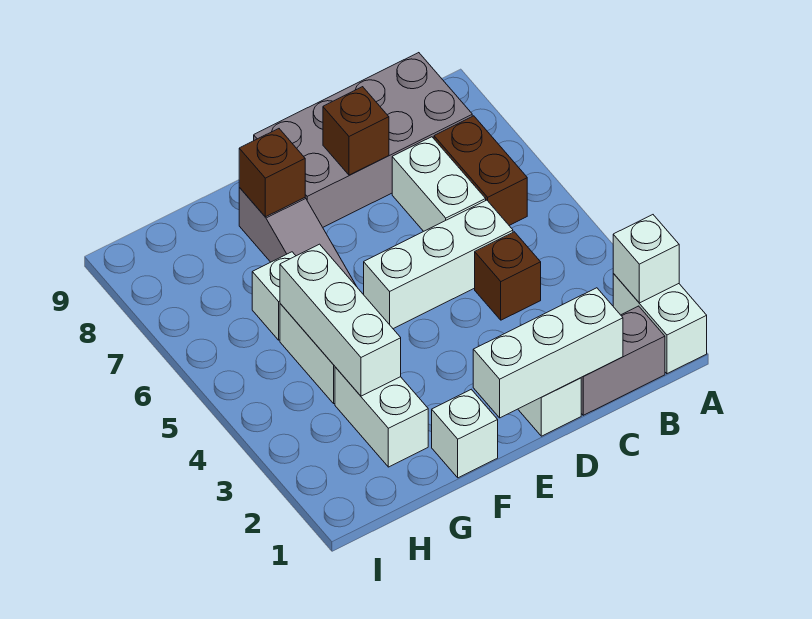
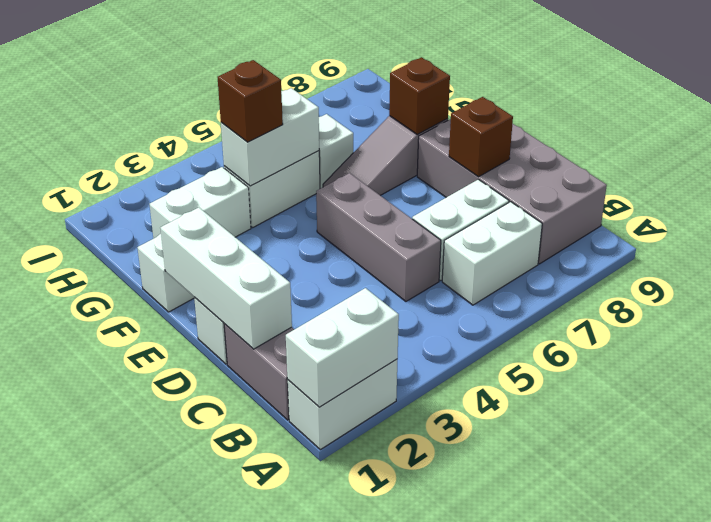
white brick A2 level 2 -> white brick A1:A2 level 2
brown brick B6:B7 level 1 -> white brick B6:B7 level 1
brown brick C4 level 1 -> brown brick G4 level 3
white brick C5:E5 level 1 -> grey brick C5:E5 level 1
white brick G3:G5 level 2 -> white brick G4:G5 level 2

